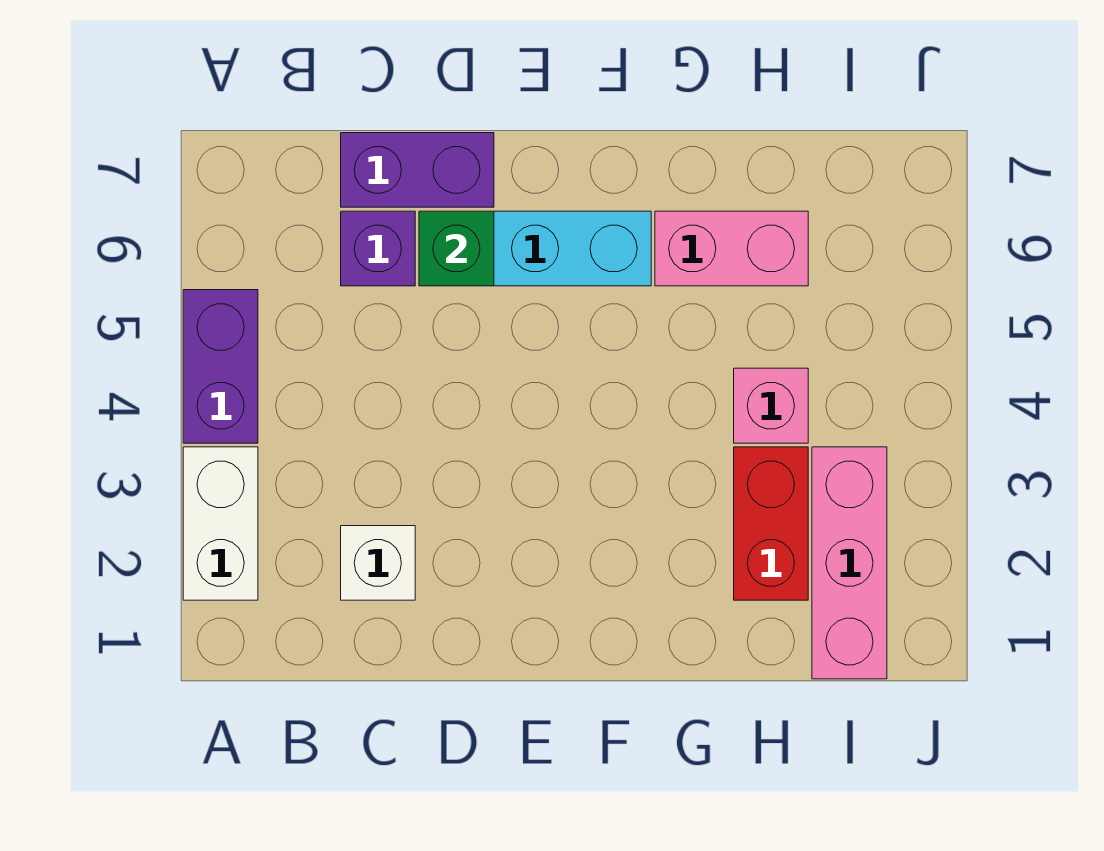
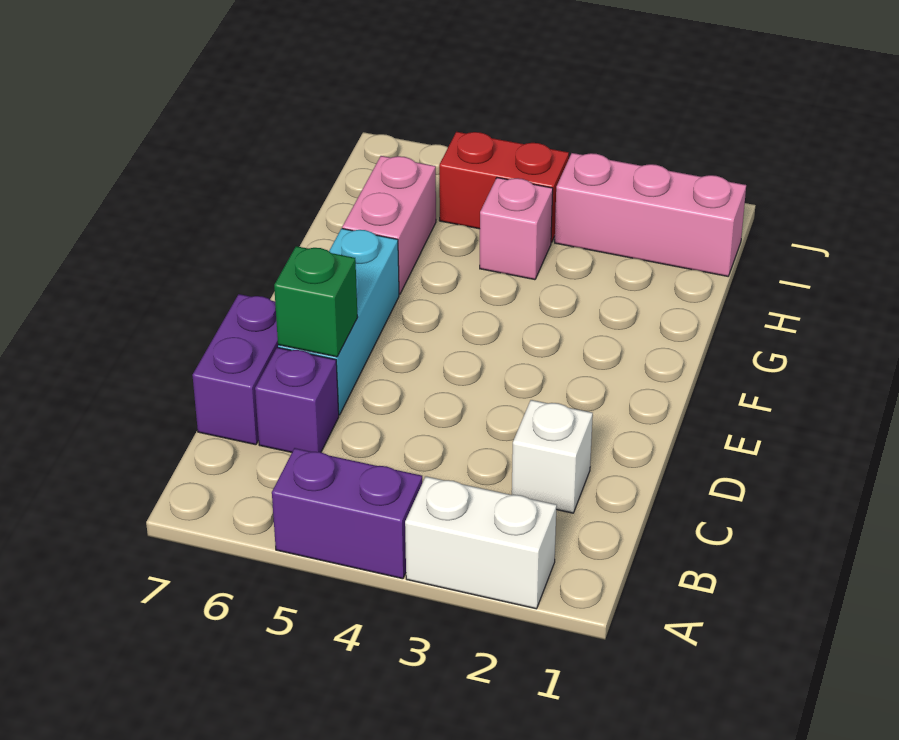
red brick H2:H3 level 1 -> red brick I4:I5 level 1

